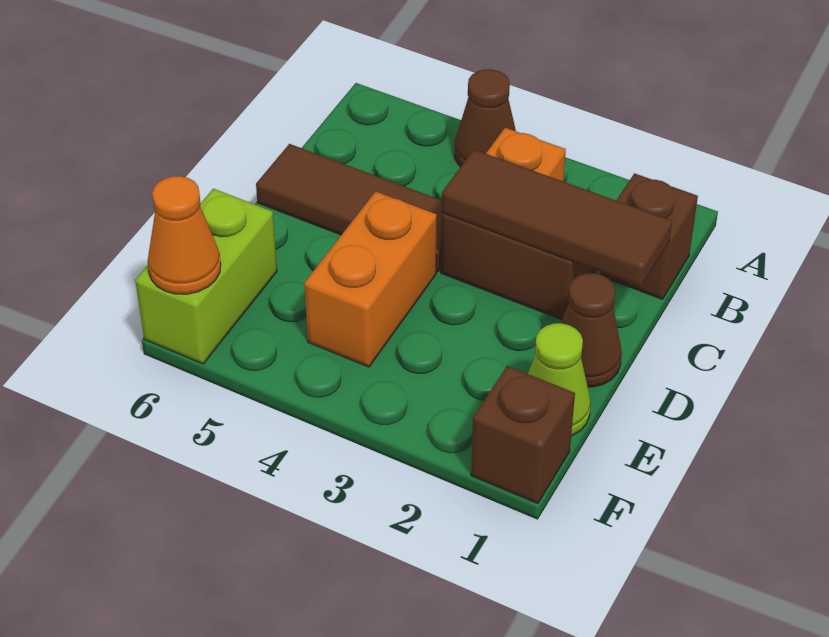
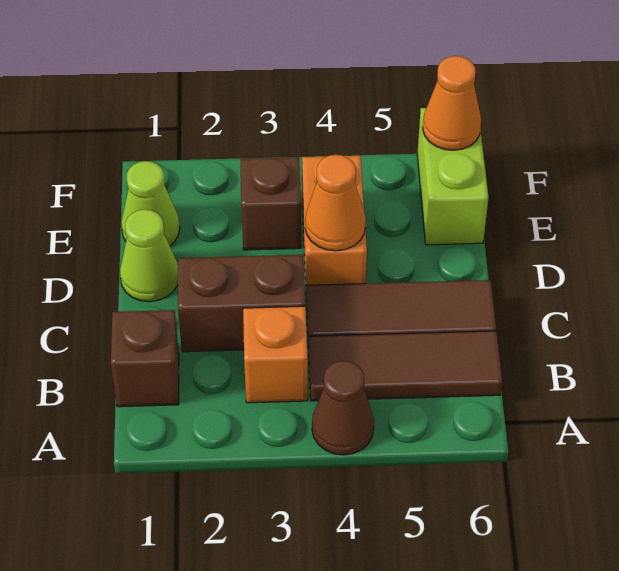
brown tile C1:C3 level 2 -> brown tile B4:B6 level 1
brown cone D1 level 1 -> lime cone D1 level 1
none -> orange cone D4 level 2
brown brick F1 level 1 -> brown brick E3 level 1

